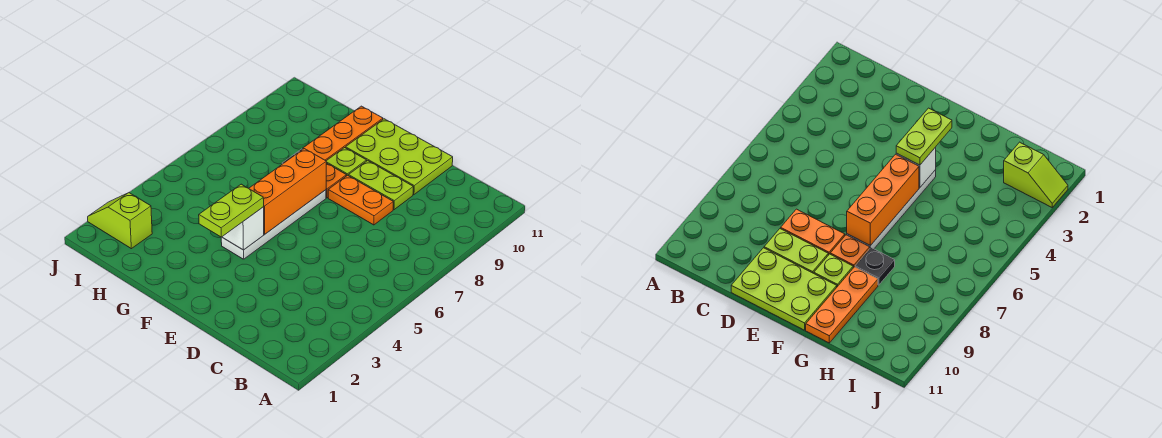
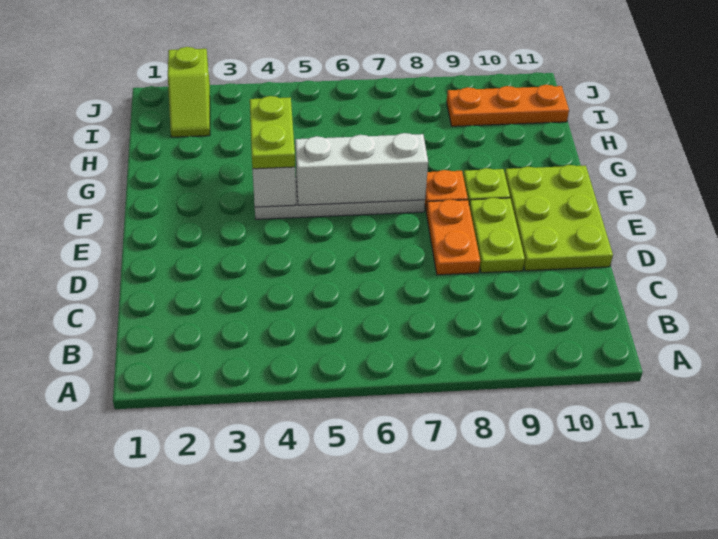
lime plate F3:F4 level 3 -> lime plate F4:G4 level 3
orange brick F5:F7 level 2 -> white brick F5:F7 level 2
black plate G8 level 1 -> none
orange plate G9:G11 level 1 -> orange plate I9:I11 level 1
lime slope I2:J2 level 1 top I -> lime slope I2:J2 level 1 top J

